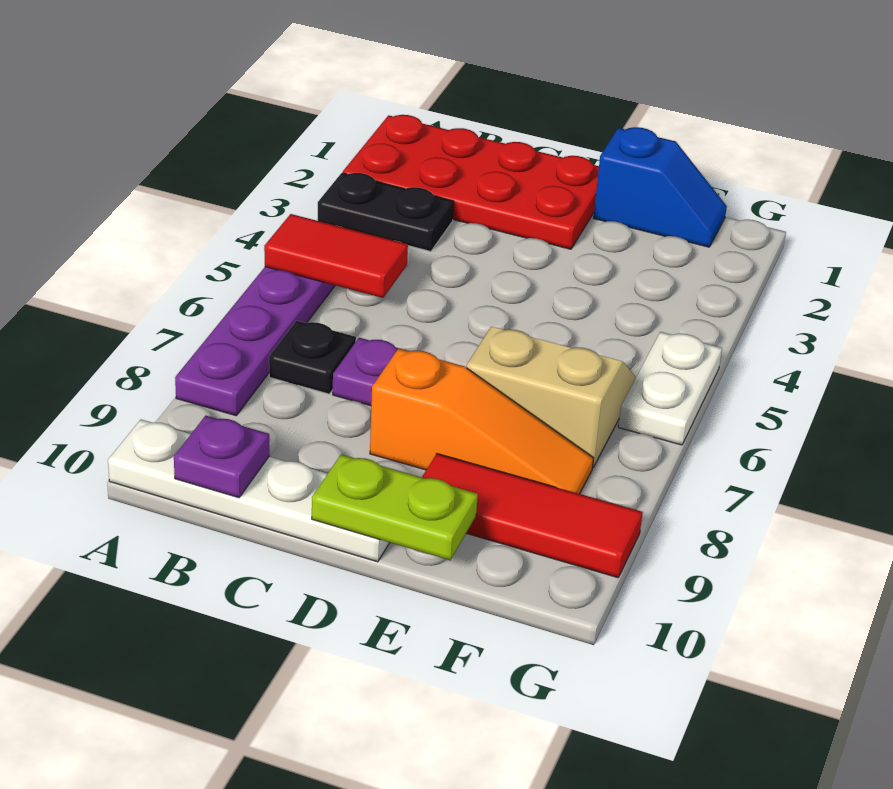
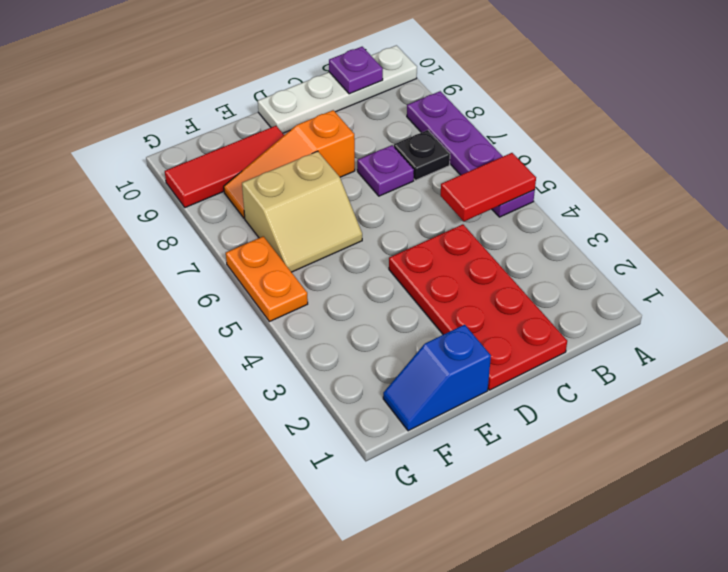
red plate A1:D2 level 1 -> red plate C1:D4 level 1
black plate A3:B3 level 1 -> none
lime plate D10:E10 level 2 -> none
white plate G5:G6 level 1 -> orange plate G5:G6 level 1

